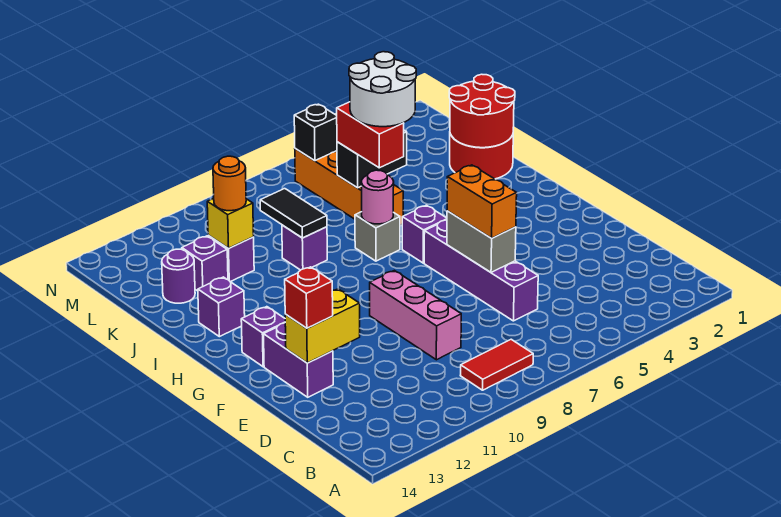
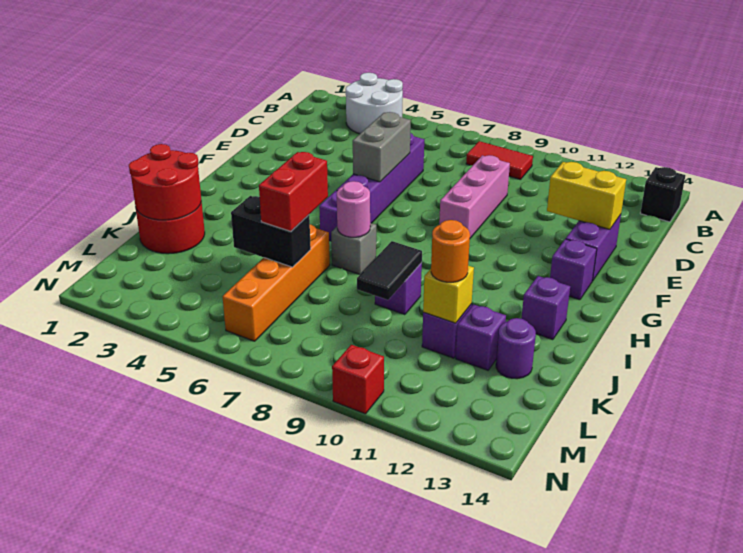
orange brick E6:F6 level 3 -> none
red brick E13 level 3 -> red brick N10 level 1
white round brick J5:K6 level 4 -> white round brick A3:B4 level 1
black brick M6 level 2 -> black brick B14 level 1

